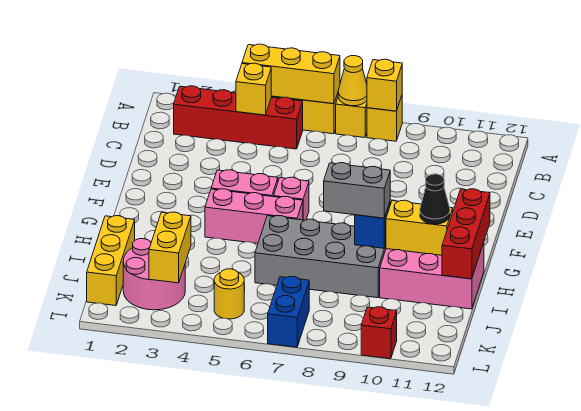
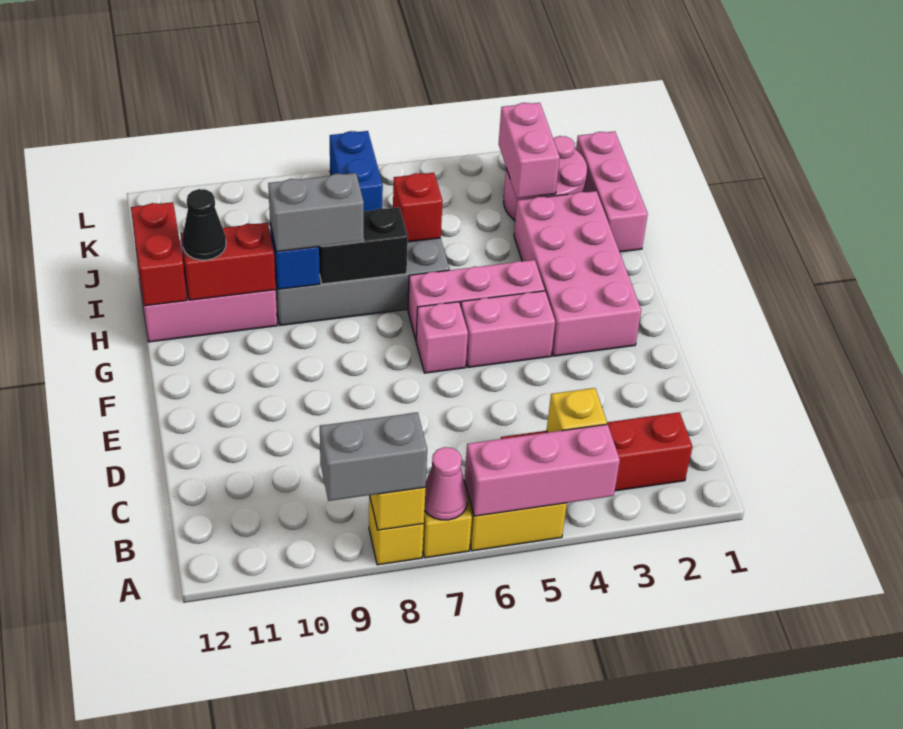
yellow brick A4:A6 level 2 -> pink brick A4:A6 level 2
yellow cone A7 level 2 -> pink cone A7 level 2
none -> grey brick A8:A9 level 3
none -> pink brick F2:I3 level 1
red brick G12:I12 level 2 -> red brick H12:I12 level 2
none -> black brick H7:H8 level 2
yellow brick H10:H11 level 2 -> red brick H10:H11 level 2
yellow brick I1:K1 level 1 -> pink brick I1:K1 level 1
yellow brick J3:K3 level 2 -> pink brick J3:K3 level 2
yellow round brick K5 level 1 -> none
red brick L10 level 1 -> red brick I6 level 2

